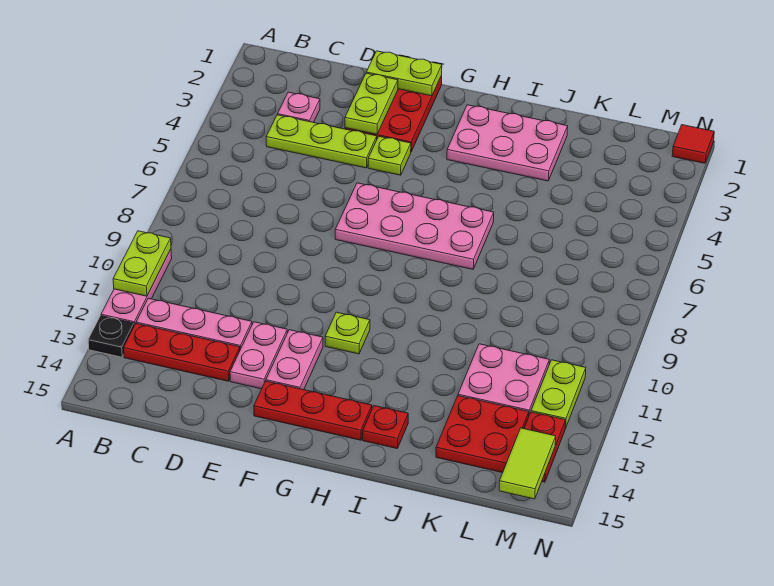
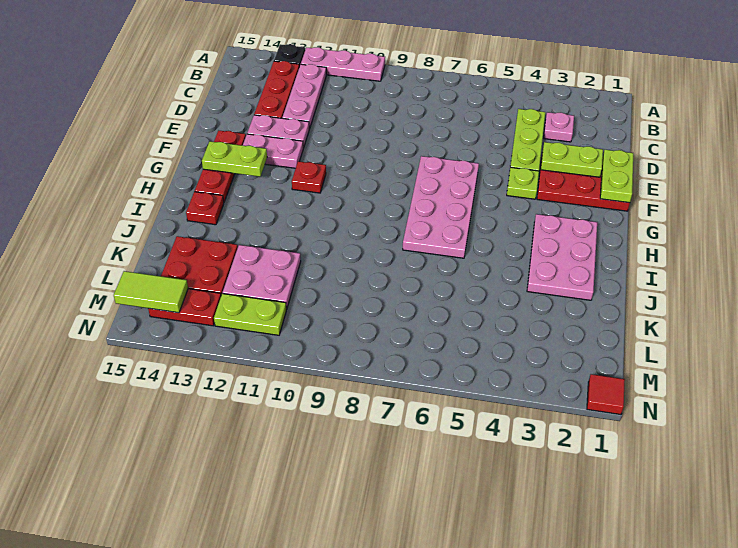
lime plate A10:A11 level 2 -> lime plate G13:G14 level 2
lime plate G11 level 1 -> red plate G11 level 1

